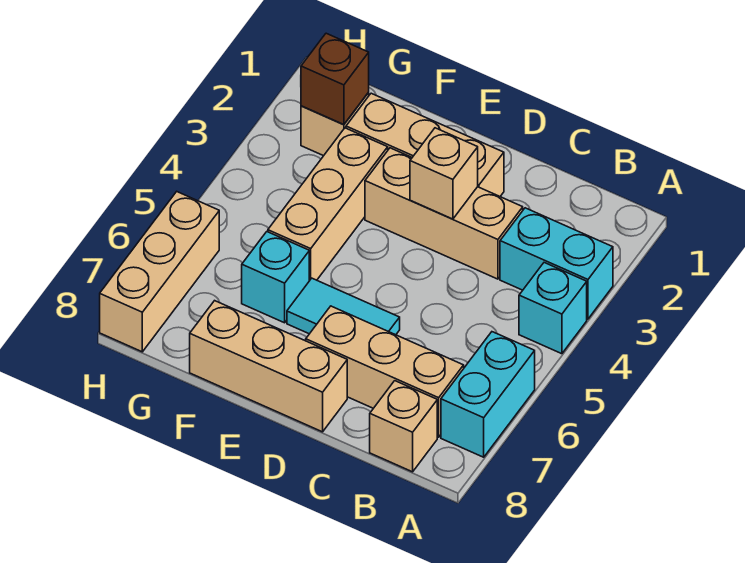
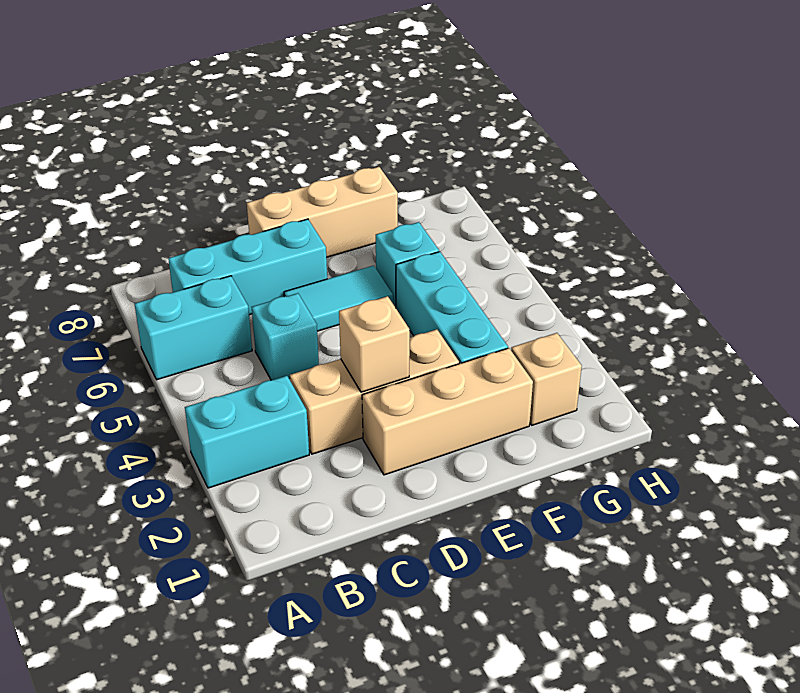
cyan brick A4 level 1 -> cyan brick C5 level 1
cyan brick A6:A7 level 1 -> cyan brick A6:B6 level 1
tan brick B7:D7 level 1 -> cyan brick B7:D7 level 1
tan brick B8 level 1 -> none
tan brick F3:F5 level 1 -> cyan brick F3:F5 level 1
brown brick G2 level 2 -> none
tan brick H6:H8 level 1 -> none

